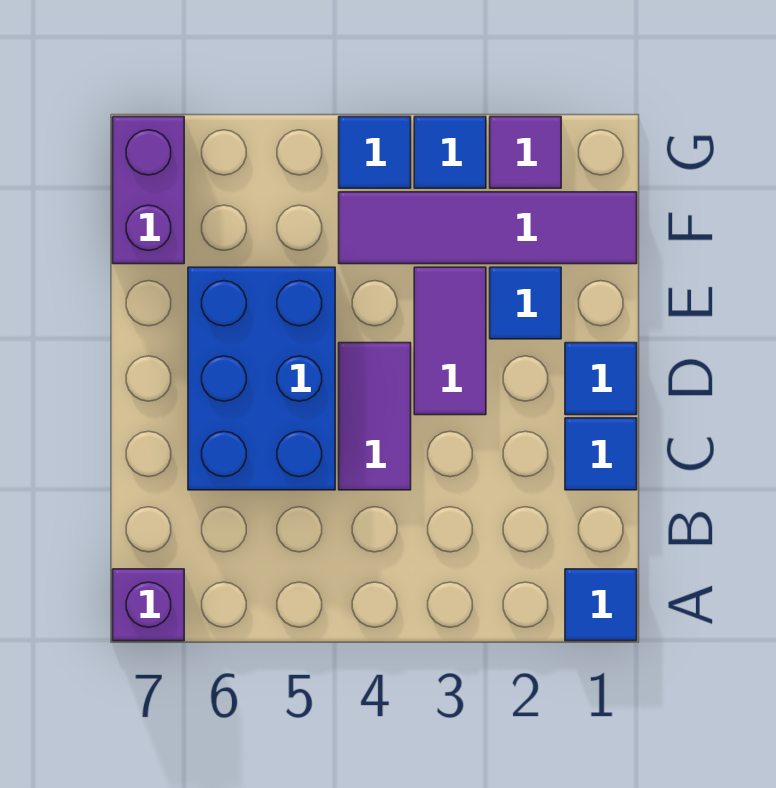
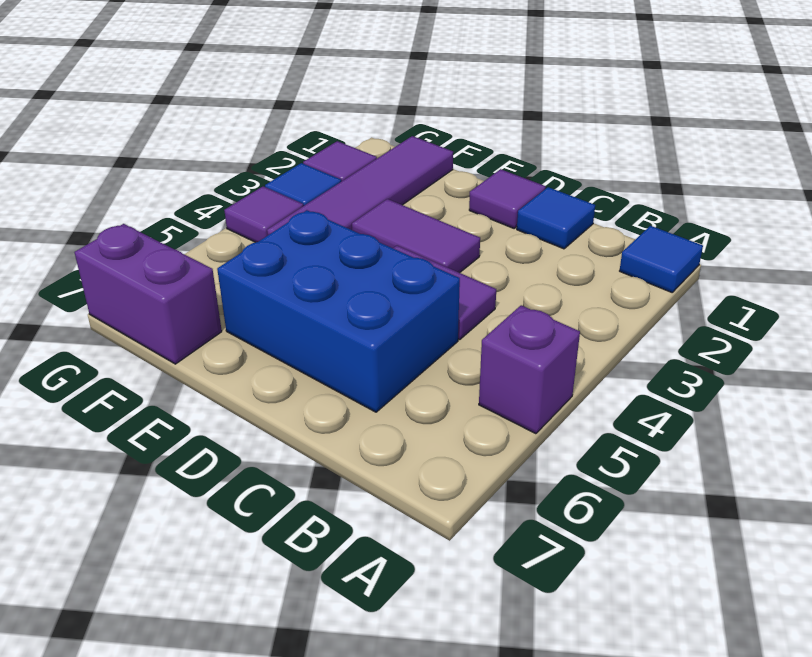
purple brick A7 level 1 -> purple brick A5 level 1
blue tile D1 level 1 -> purple tile D1 level 1
blue tile E2 level 1 -> none
blue tile G4 level 1 -> purple tile G4 level 1

